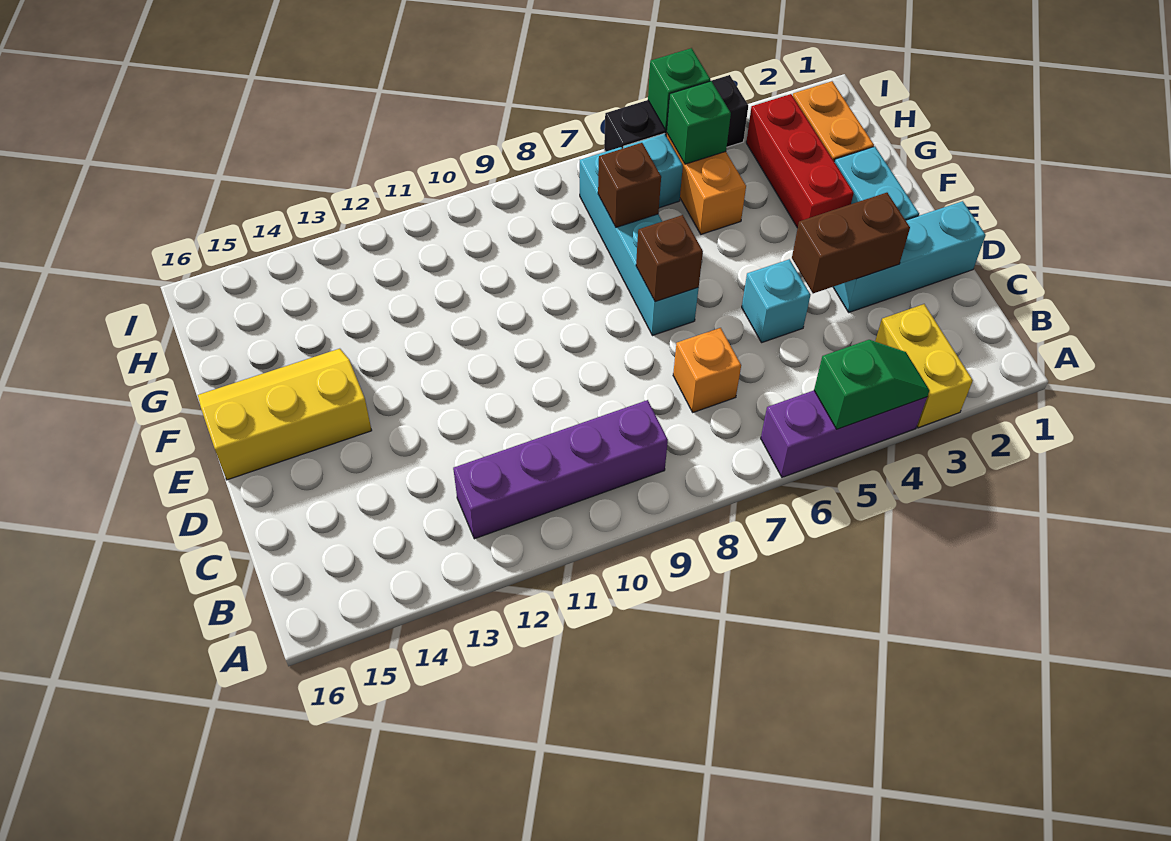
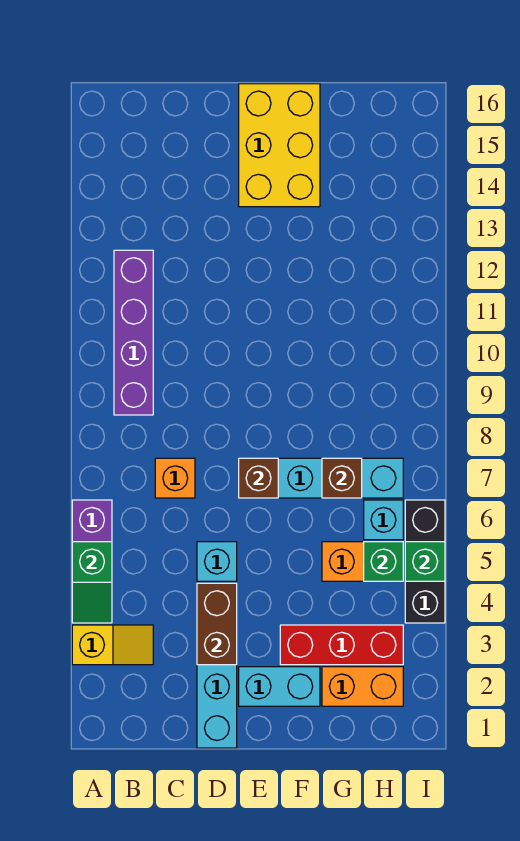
yellow brick A3:B3 level 1 -> yellow slope A3:B3 level 1 top A
yellow slope E14:F16 level 1 top E -> yellow brick E14:F16 level 1

